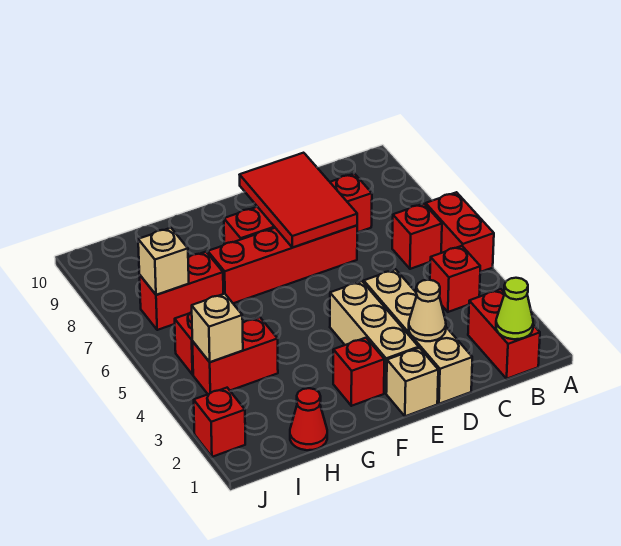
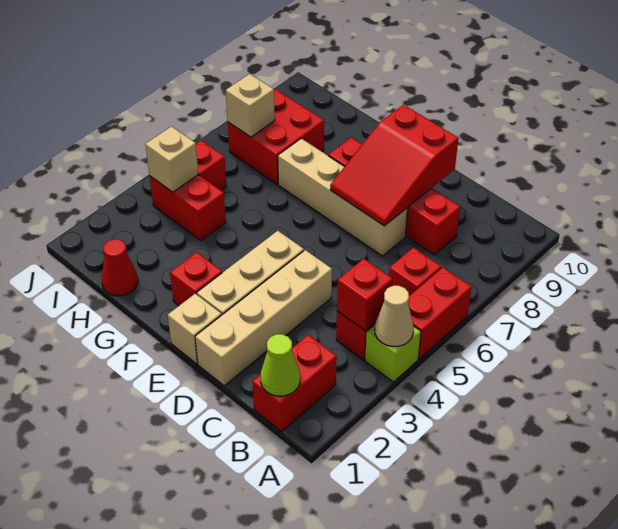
none -> lime brick A4 level 1
tan cone D2 level 2 -> tan cone A4 level 2
red brick D7:G7 level 1 -> tan brick D7:G7 level 1
red tile D7:E9 level 2 -> red slope D7:E9 level 2 top 9
red brick H7:I7 level 1 -> red brick H7:I8 level 1
red brick J2 level 1 -> red brick B4 level 2

